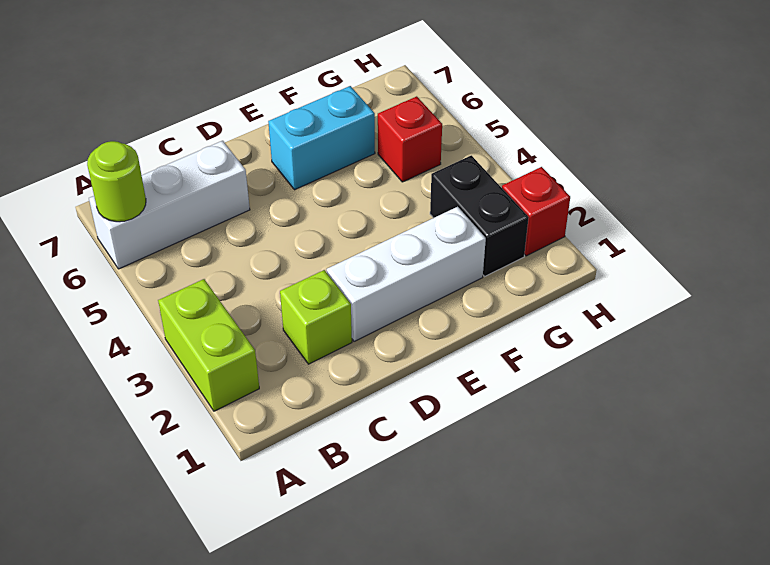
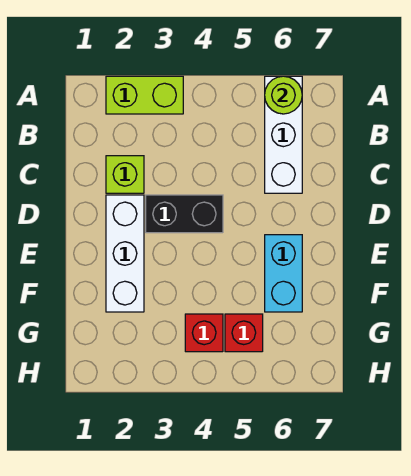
black brick G2:G3 level 1 -> black brick D3:D4 level 1
red brick H2 level 1 -> red brick G4 level 1

